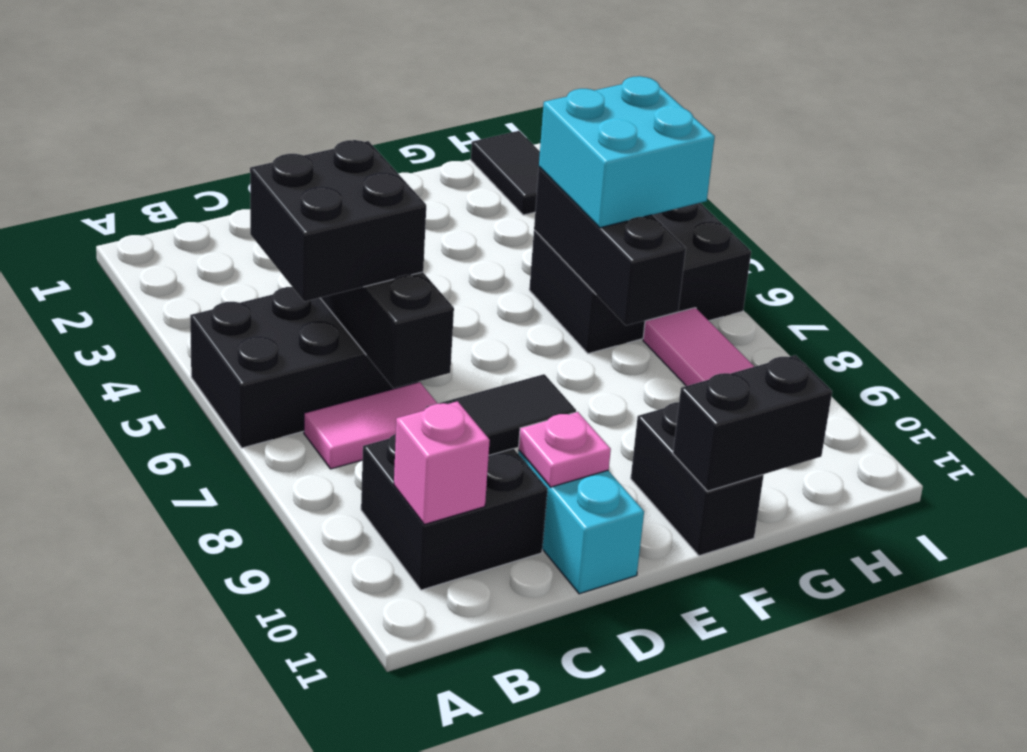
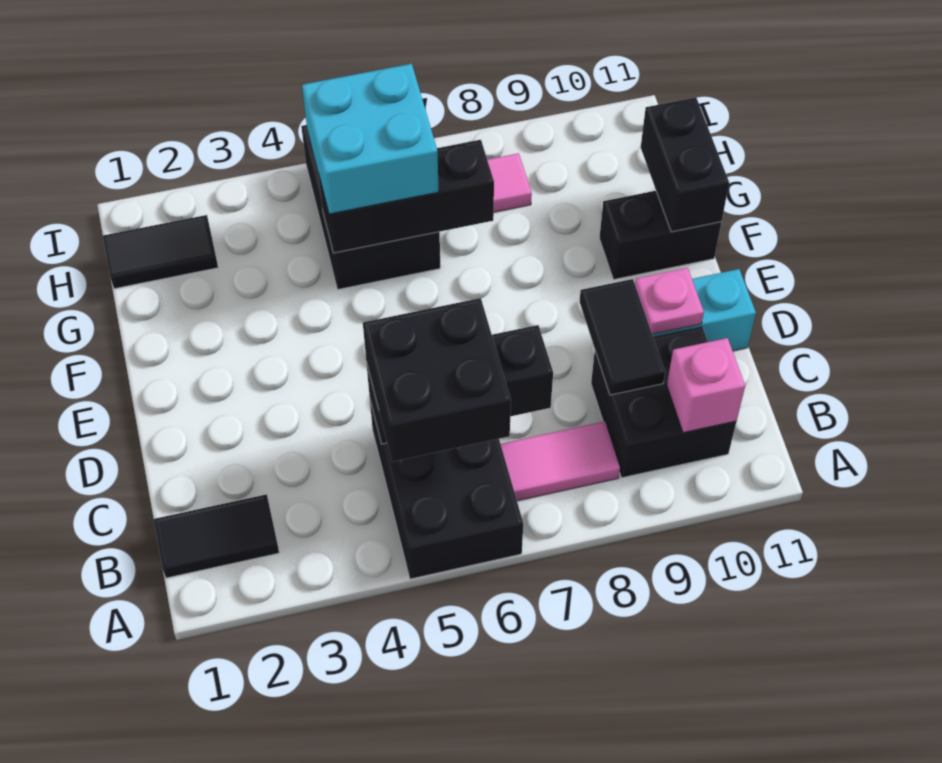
none -> black tile B1:B2 level 1
pink tile B7:C7 level 1 -> pink tile B7:B8 level 1

